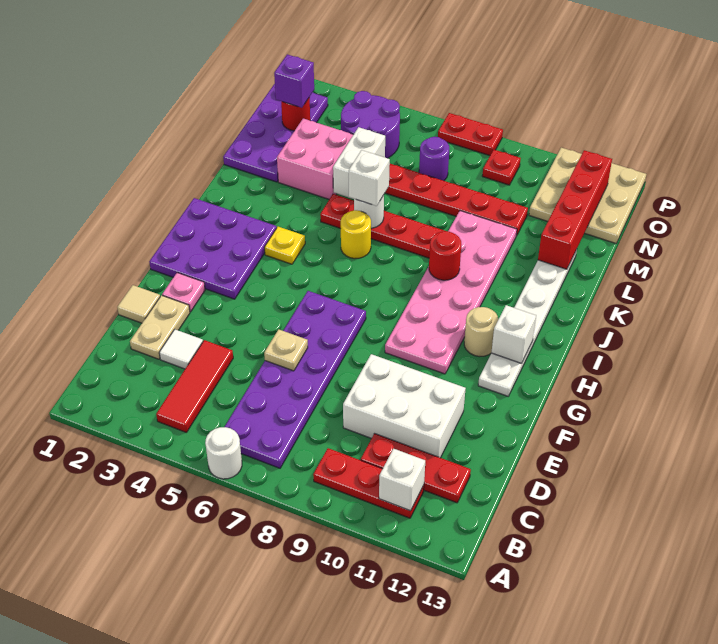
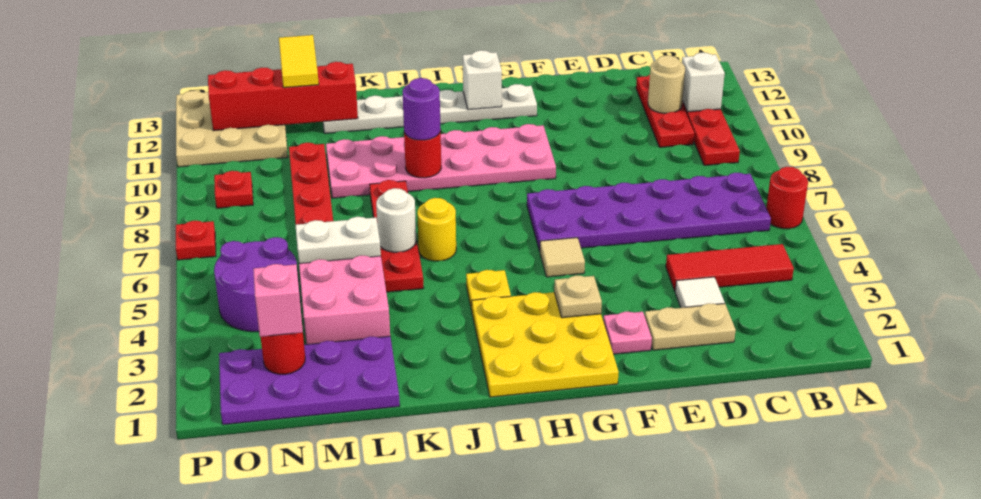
white round brick A6 level 1 -> red round brick A6 level 1
white brick D9:E11 level 1 -> none
tan tile E1 level 1 -> tan tile G5 level 1
tan plate E6 level 2 -> tan plate G3 level 2
purple plate G1:I3 level 1 -> yellow plate G1:I3 level 1
tan round brick H11 level 1 -> tan round brick C11 level 2
white brick K6 level 3 -> none
none -> yellow tile M12:M13 level 3
purple brick N2 level 3 -> pink brick N2 level 3
purple round brick N7 level 1 -> purple round brick J9 level 3
red plate P7:P8 level 1 -> red plate P7 level 1

